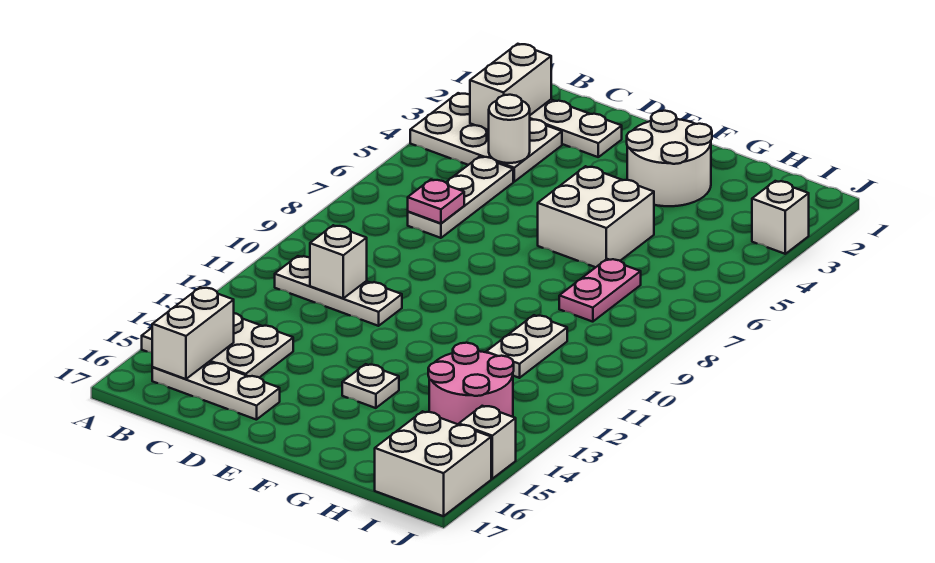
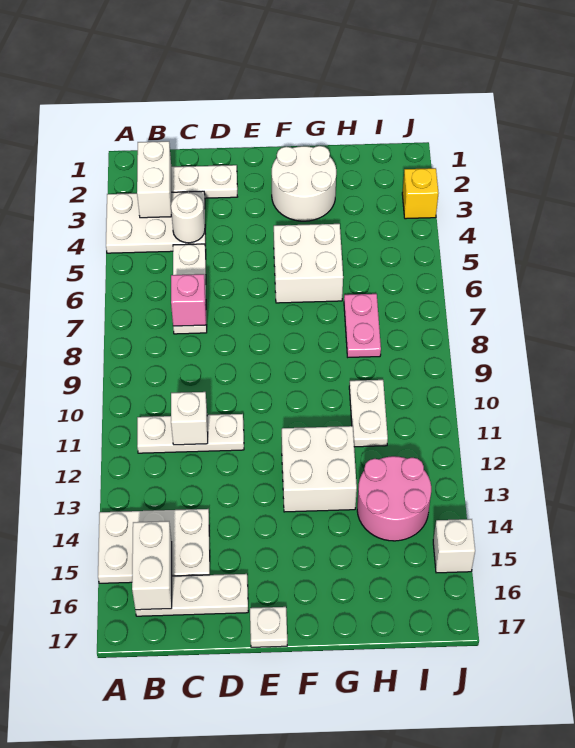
pink plate C7 level 2 -> pink brick C7 level 2
white plate F14 level 1 -> white plate E17 level 1
white brick I16:J17 level 1 -> white brick F12:G13 level 1
white brick J3 level 1 -> yellow brick J3 level 1

